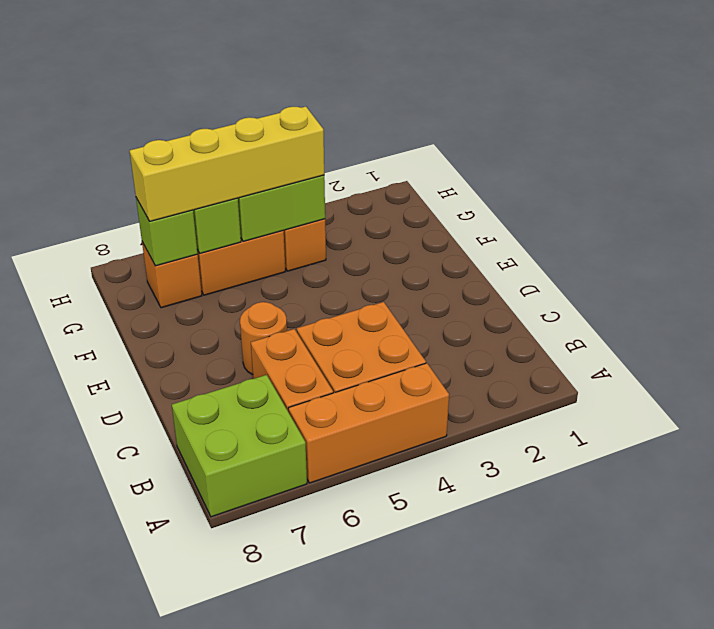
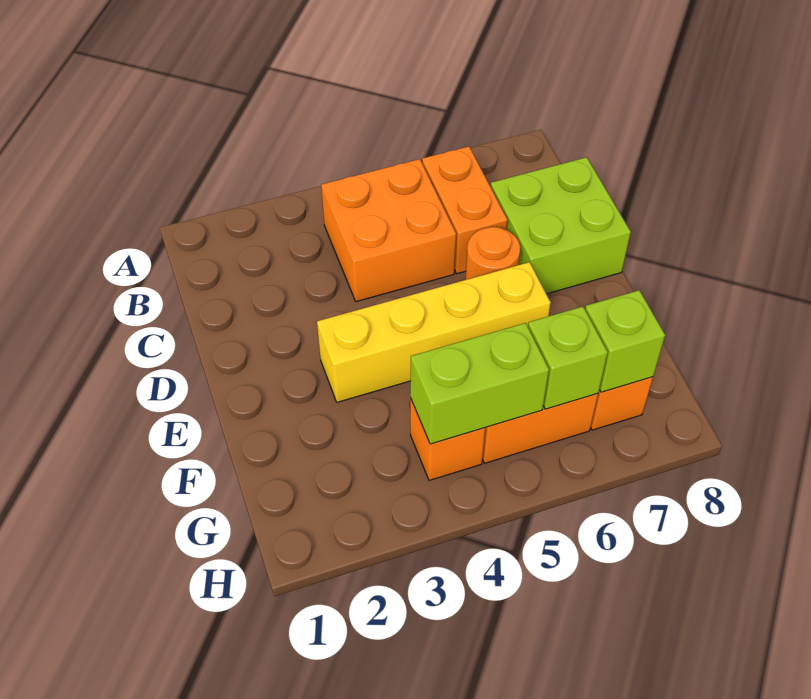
orange brick A4:A6 level 1 -> none
lime brick A7:B8 level 1 -> lime brick C7:D8 level 1
yellow brick G4:G7 level 3 -> yellow brick E3:E6 level 1

